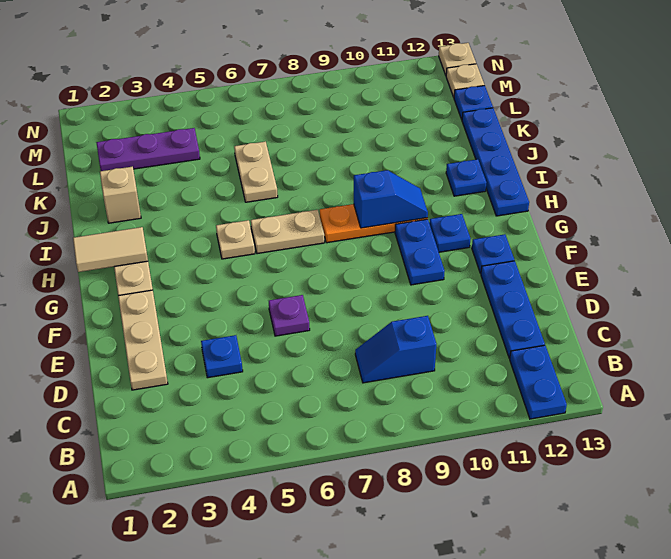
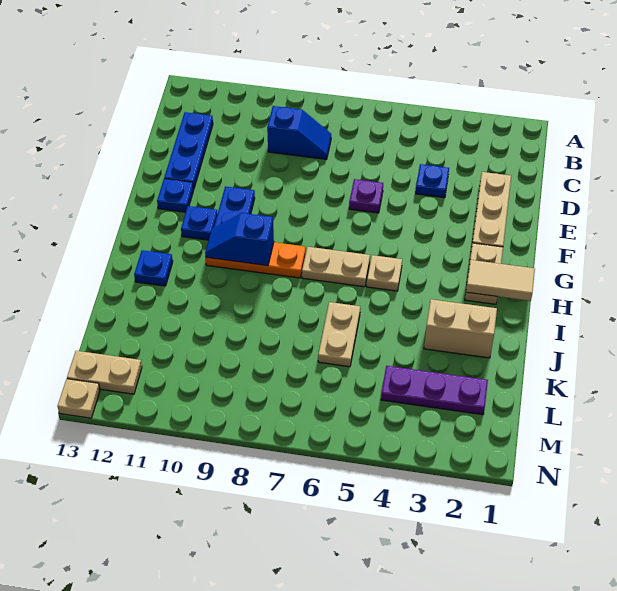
blue plate A12:B12 level 1 -> none
blue plate H13:K13 level 1 -> none
tan brick J2 level 1 -> tan brick J2:J3 level 1
blue plate L13 level 1 -> none
tan plate M13 level 1 -> tan plate M12:M13 level 1

